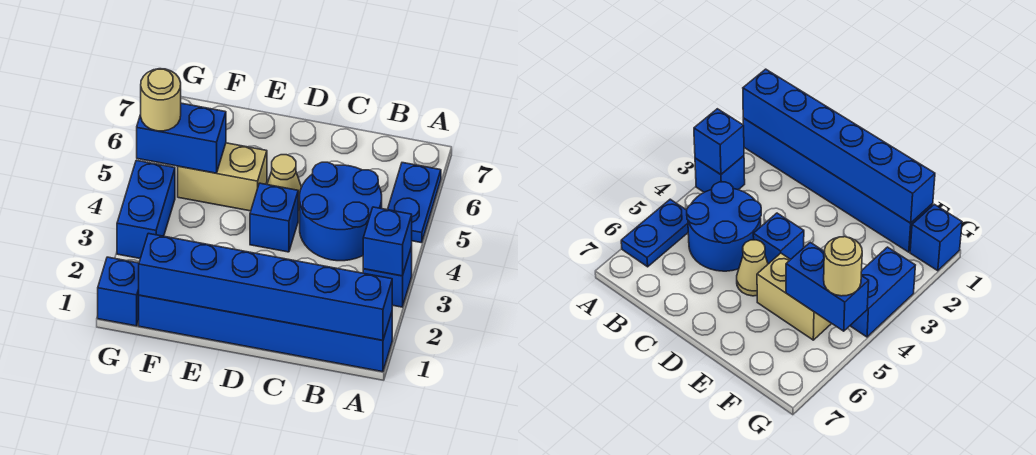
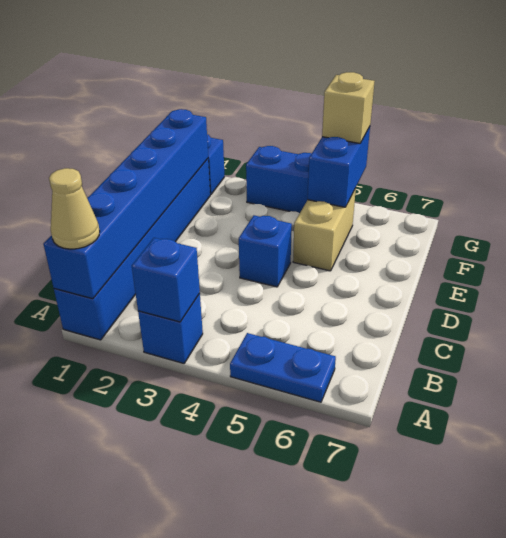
blue round brick B4:C5 level 1 -> none
tan cone D5 level 1 -> tan cone A1 level 3
tan round brick G5 level 3 -> tan brick G5 level 3

